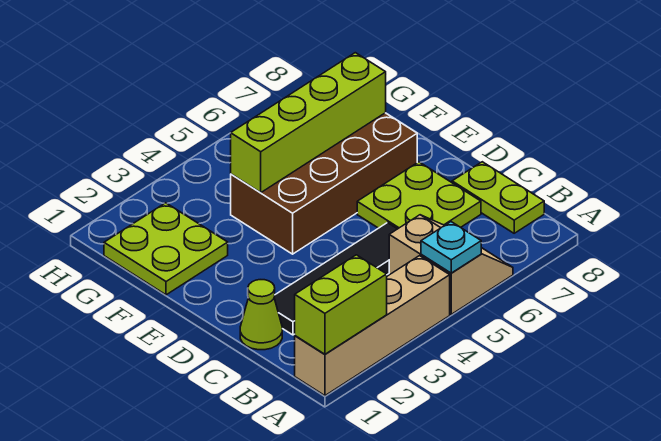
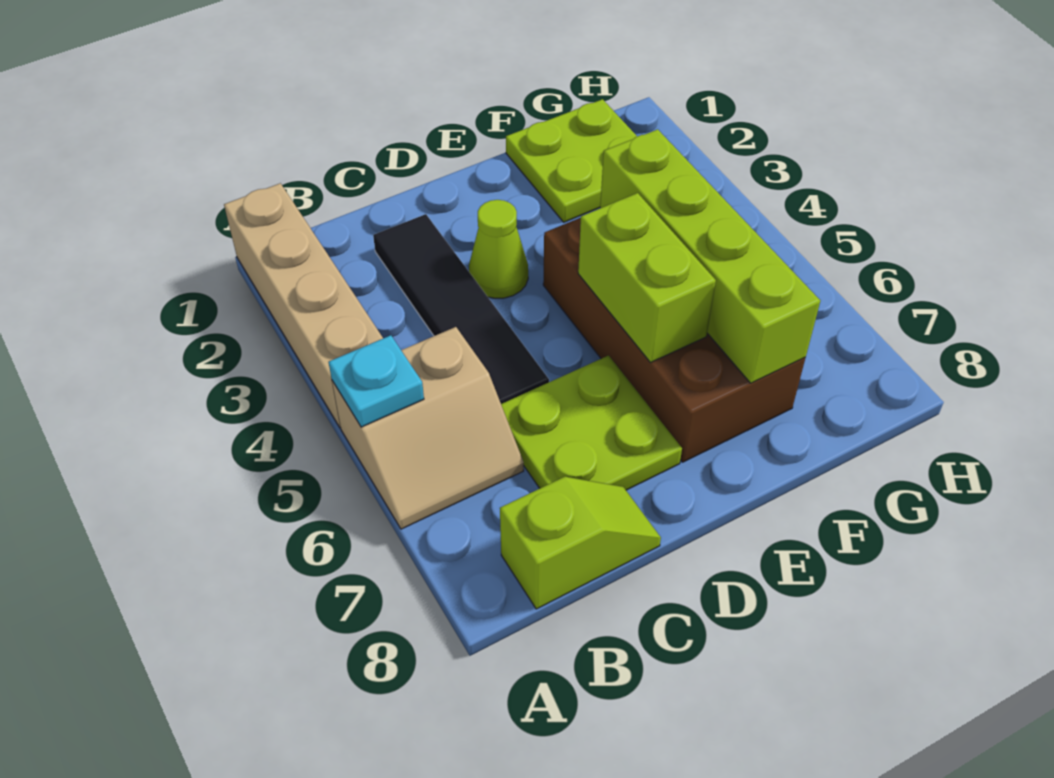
lime brick A1:A2 level 2 -> lime brick E5:E6 level 2
lime plate B8:C8 level 1 -> lime slope B8:C8 level 1 top B
lime cone C1 level 1 -> lime cone D3 level 1

